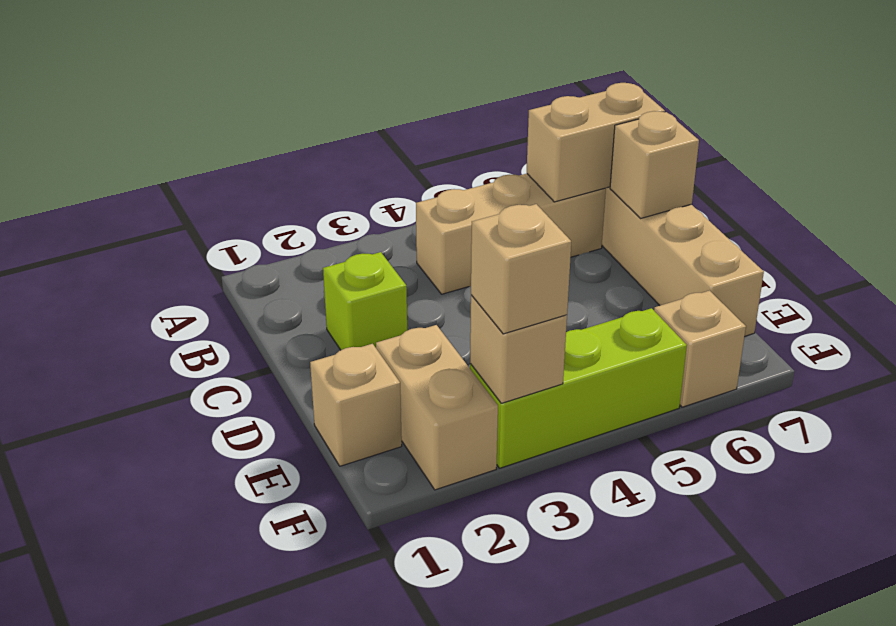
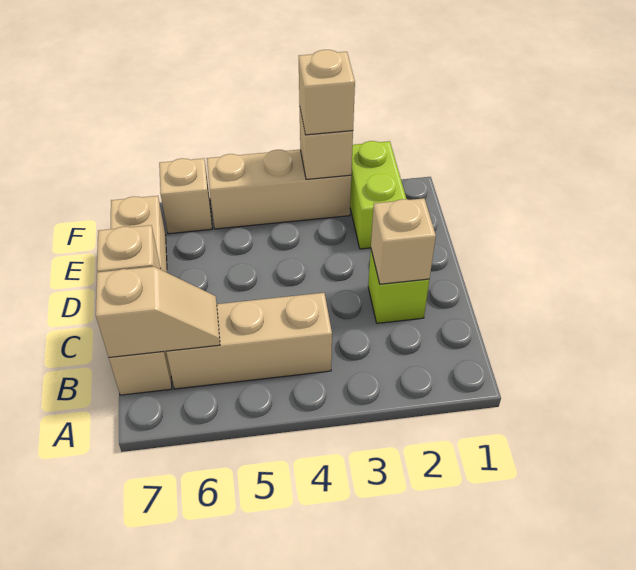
tan brick B6:B7 level 2 -> tan slope B6:B7 level 2 top 7
tan brick E1 level 1 -> tan brick C2 level 2
tan brick E2:F2 level 1 -> lime brick E2:F2 level 1
lime brick F3:F5 level 1 -> tan brick F3:F5 level 1

